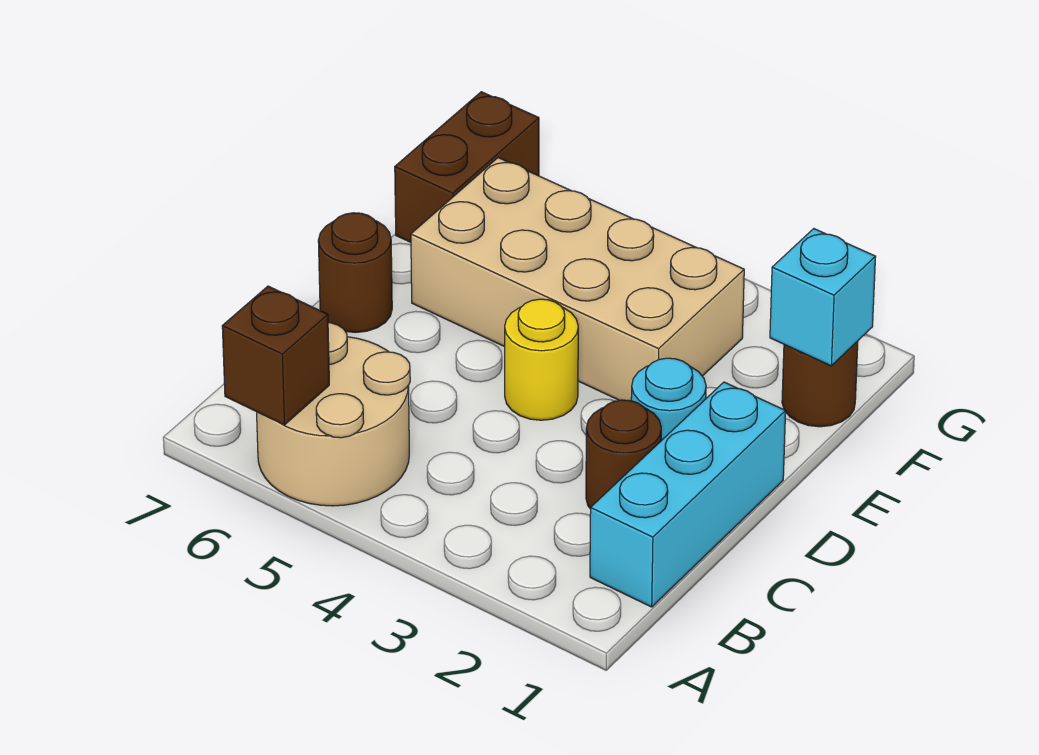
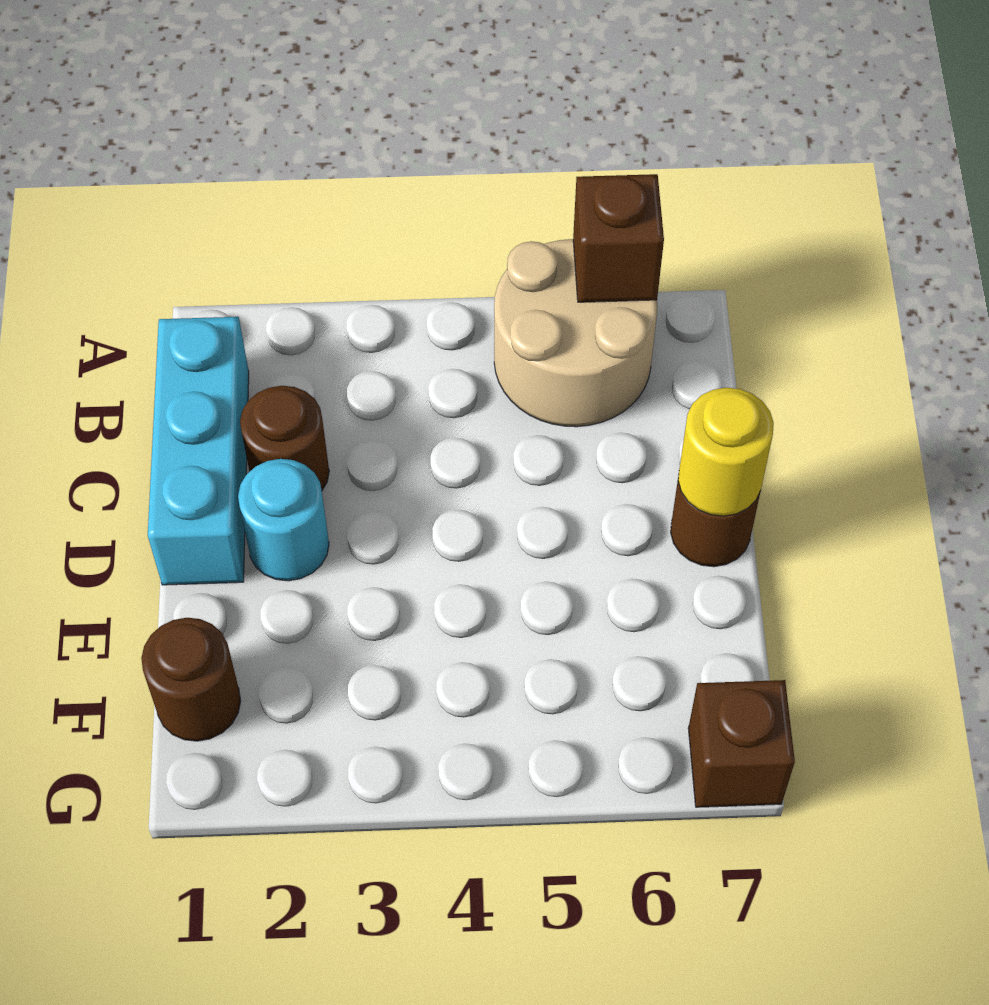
yellow round brick D4 level 1 -> yellow round brick D7 level 2
tan brick E3:F6 level 1 -> none
cyan brick F1 level 2 -> none
brown brick F7:G7 level 1 -> brown brick G7 level 1

